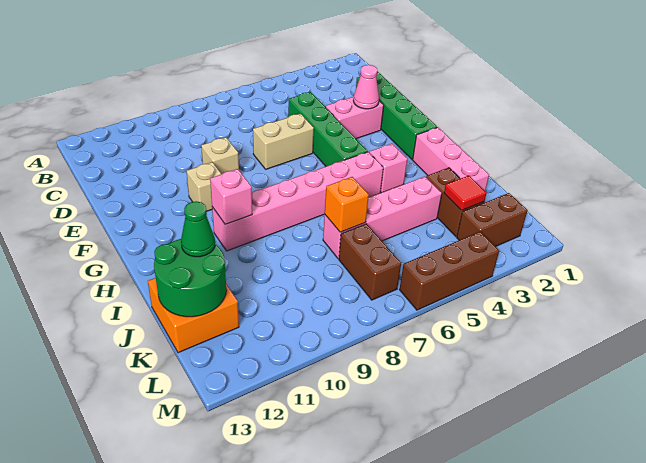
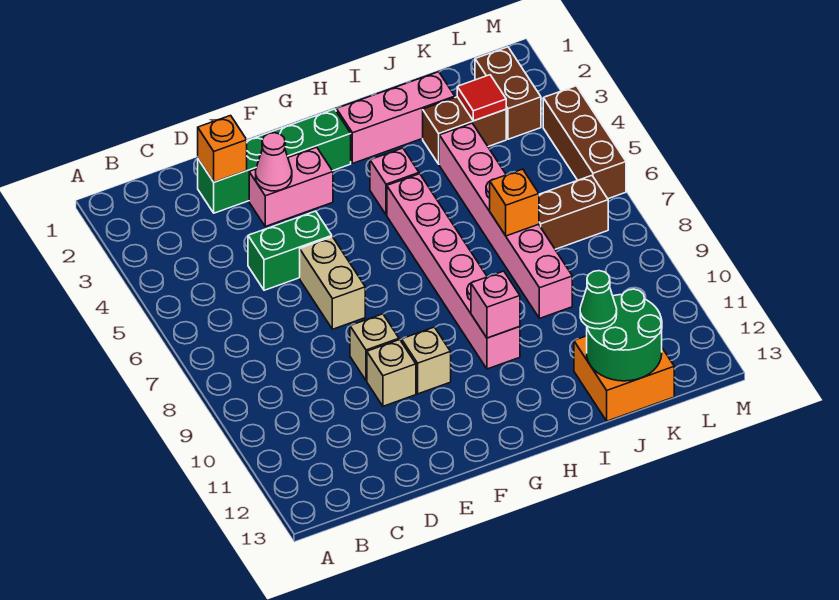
none -> orange brick D2 level 2
green brick D5:G5 level 1 -> green brick D5:E5 level 1
pink brick E3:E4 level 1 -> pink brick E3:F3 level 1
none -> tan brick E10 level 1
pink brick J4:J7 level 1 -> pink brick J4:J9 level 1

